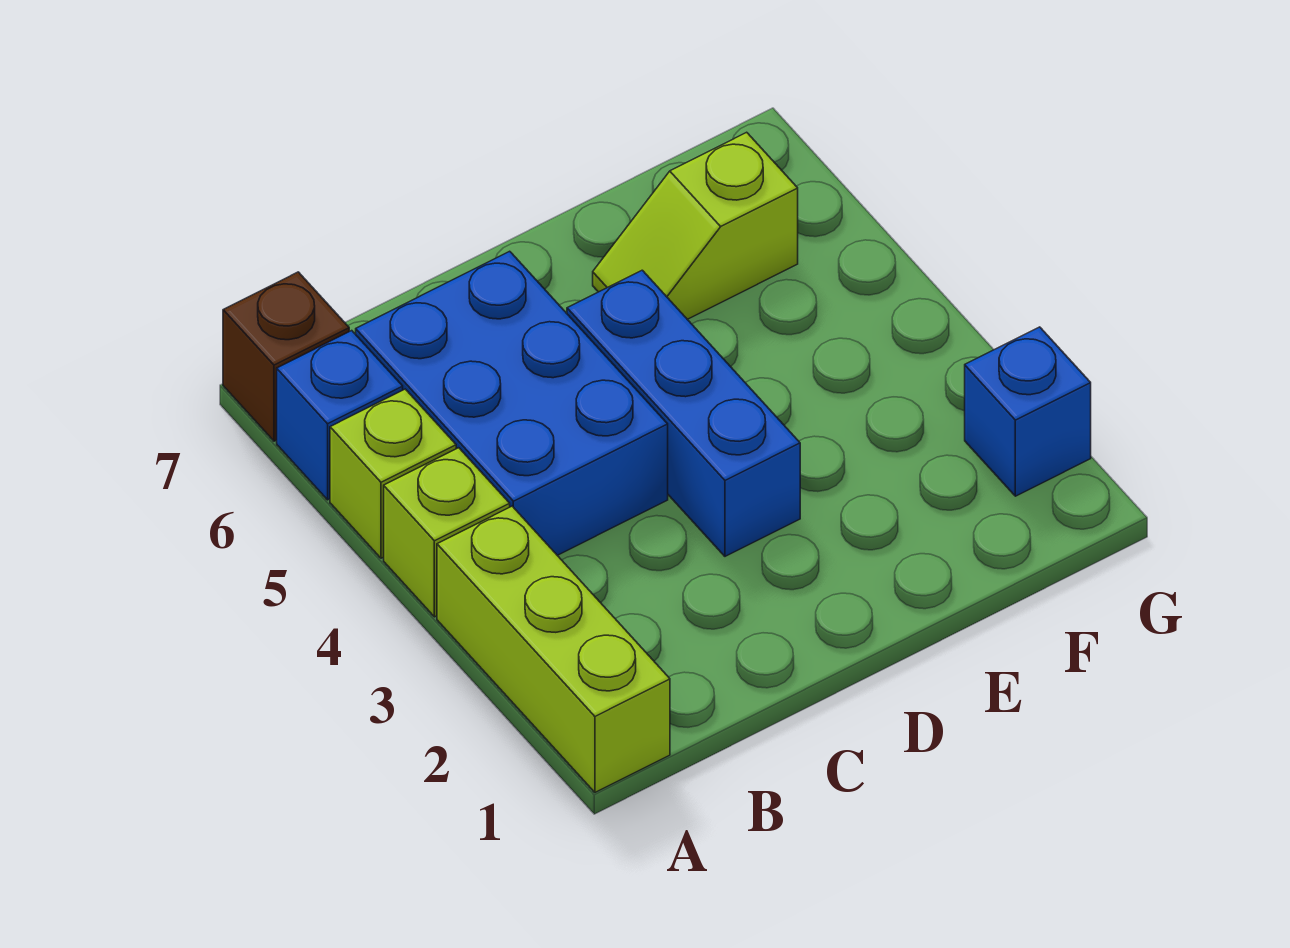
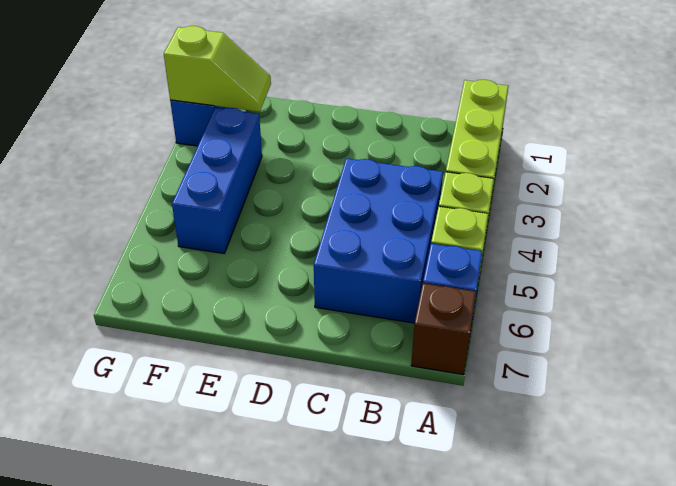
blue brick D3:D5 level 1 -> blue brick F3:F5 level 1
lime slope E6:F6 level 1 top F -> lime slope F2:G2 level 2 top G

